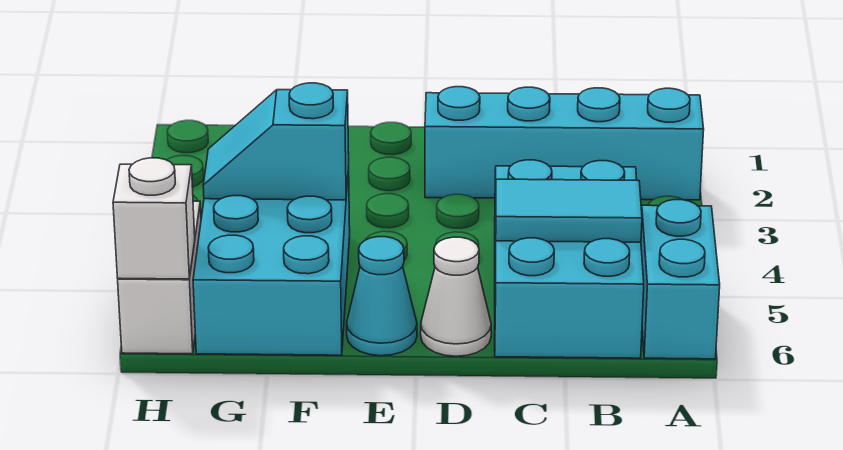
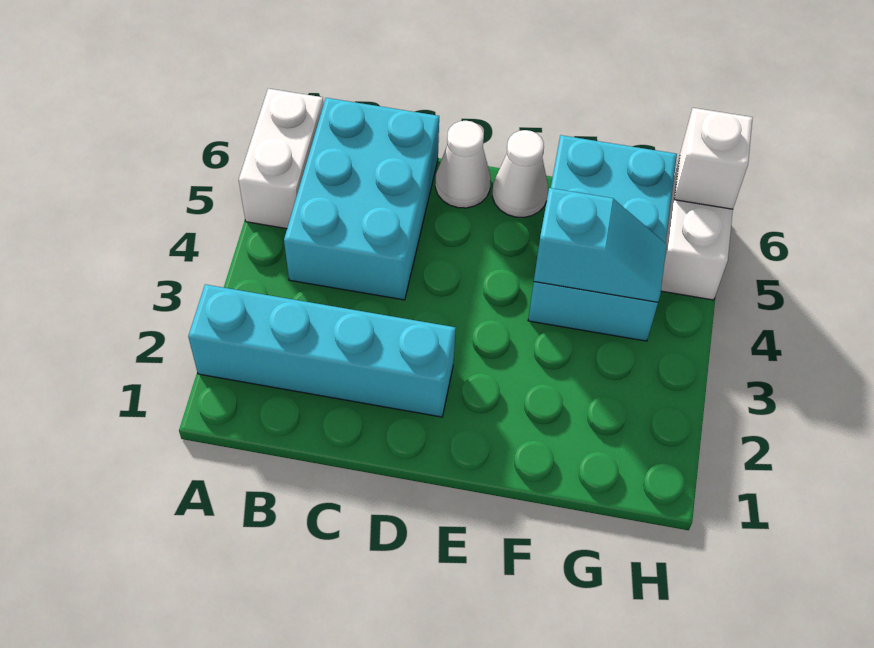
cyan brick A5:A6 level 1 -> white brick A5:A6 level 1
cyan tile B5:C5 level 2 -> none
cyan cone E6 level 1 -> white cone E6 level 1

